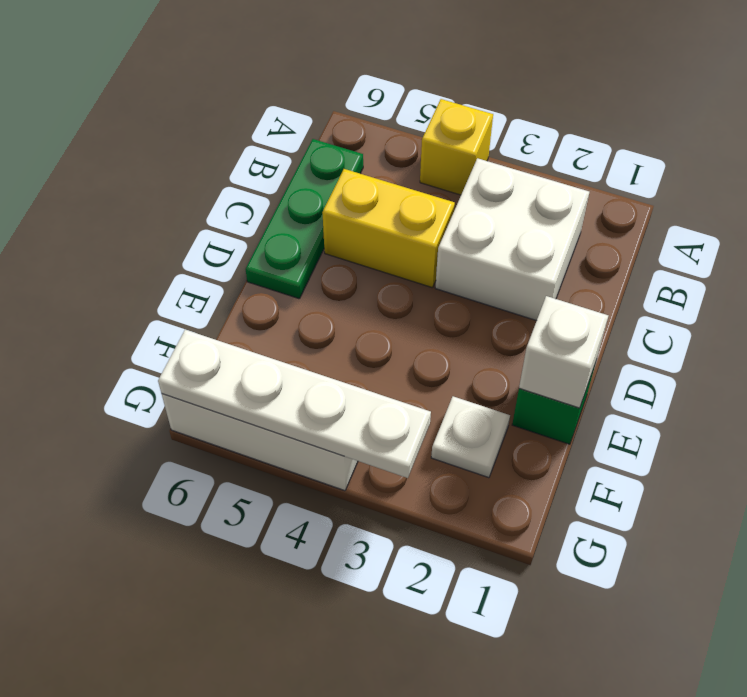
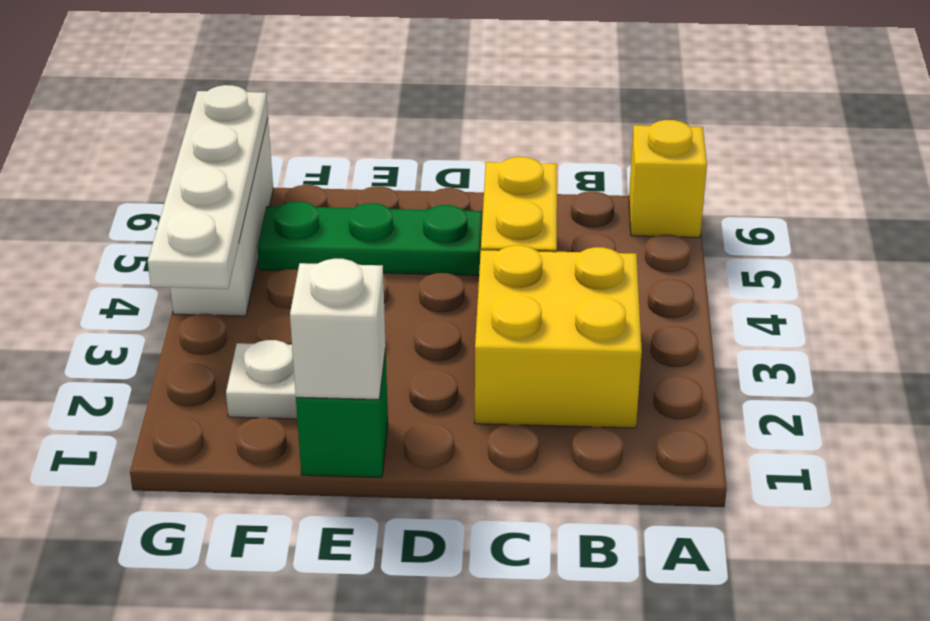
yellow brick A4 level 1 -> yellow brick A6 level 1
white brick B2:C3 level 1 -> yellow brick B2:C3 level 1
green plate B6:D6 level 1 -> green plate D5:F5 level 1

